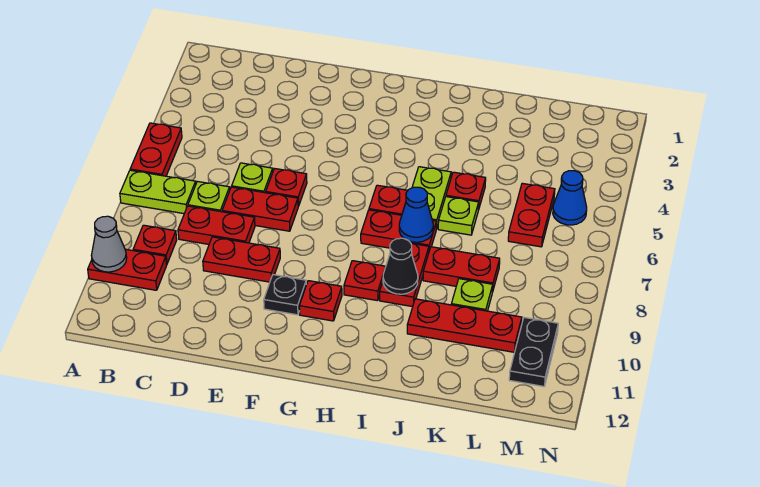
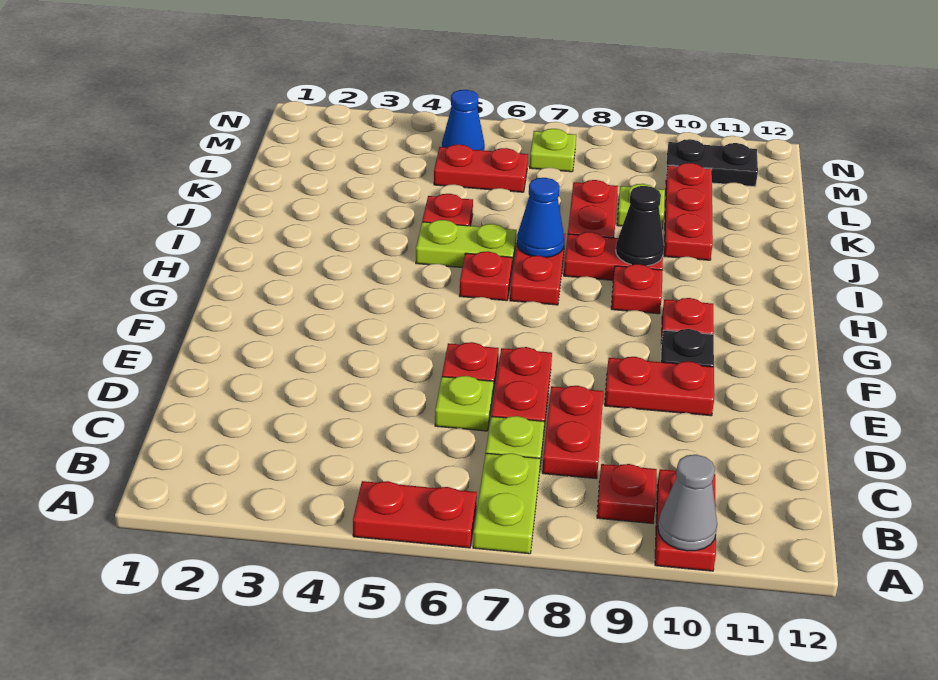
red plate D9:E9 level 1 -> red plate E9:E10 level 1
lime plate J6 level 1 -> lime plate M7 level 1

